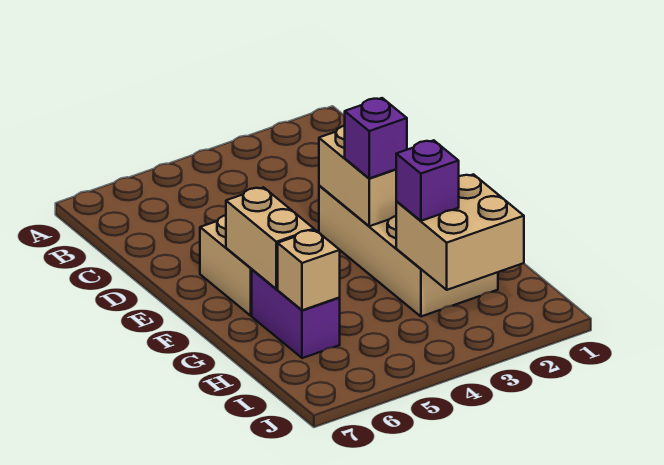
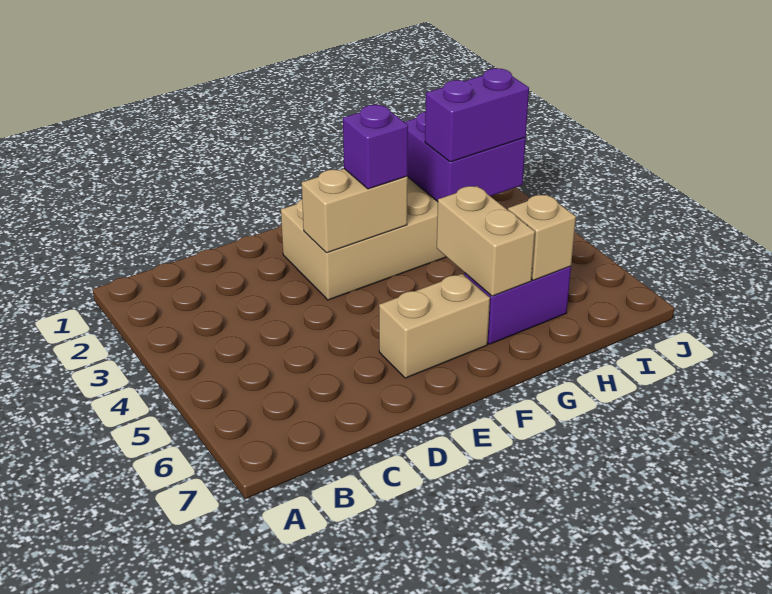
tan brick F6:G6 level 2 -> tan brick G5:G6 level 2
tan brick H2:I3 level 2 -> purple brick H2:I3 level 2
purple brick H3 level 3 -> purple brick H3:I3 level 3

